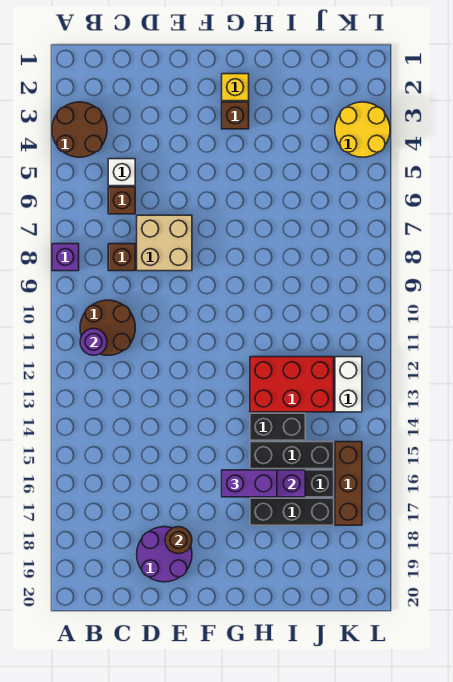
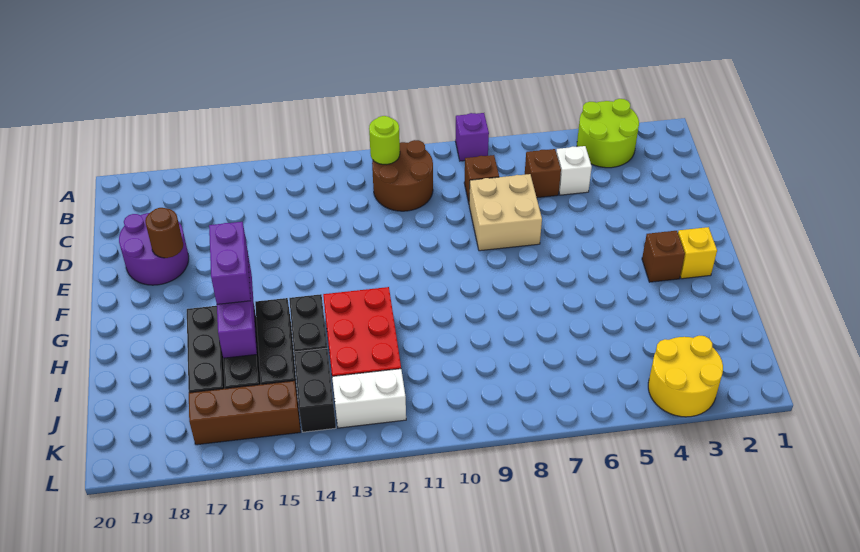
brown round brick A3:B4 level 1 -> lime round brick A3:B4 level 1
purple round brick B11 level 2 -> lime round brick B11 level 2
none -> black brick J14:K14 level 1

